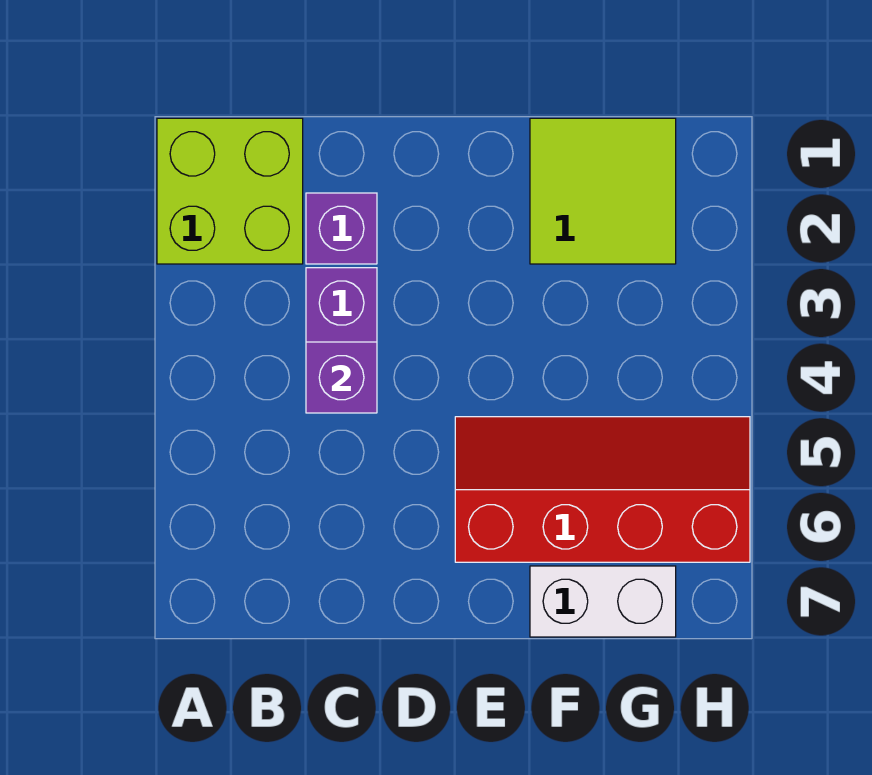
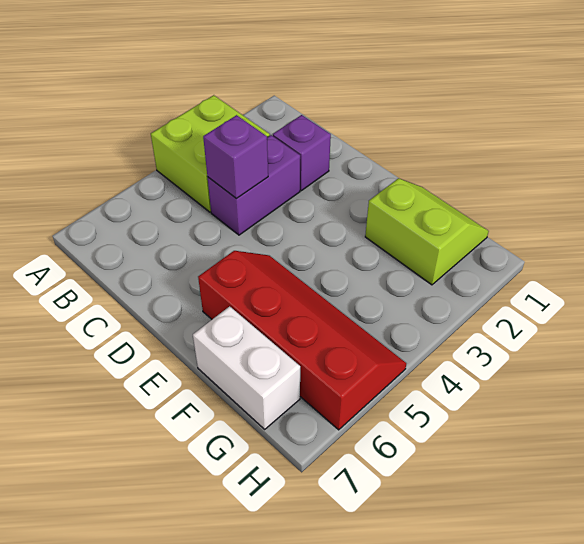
lime brick A1:B2 level 1 -> lime brick A3:B4 level 1
lime tile F1:G2 level 1 -> lime slope F1:G2 level 1 top 2

